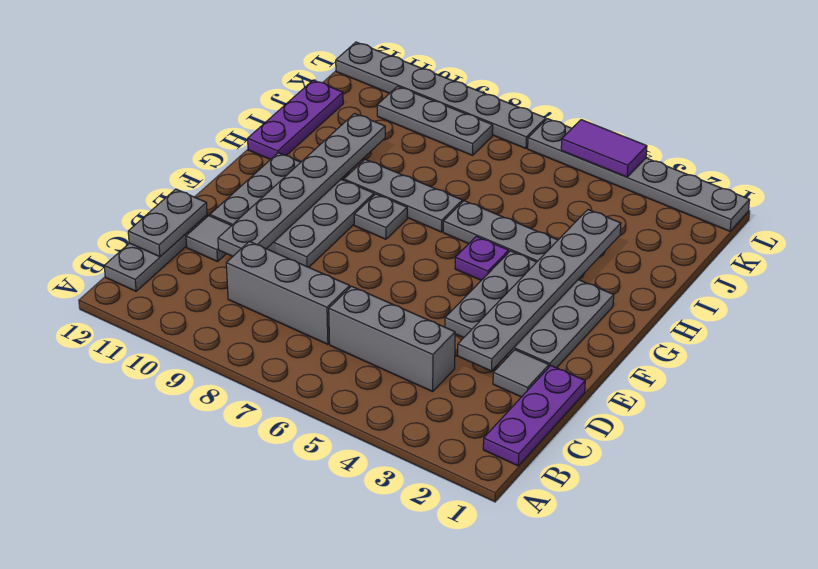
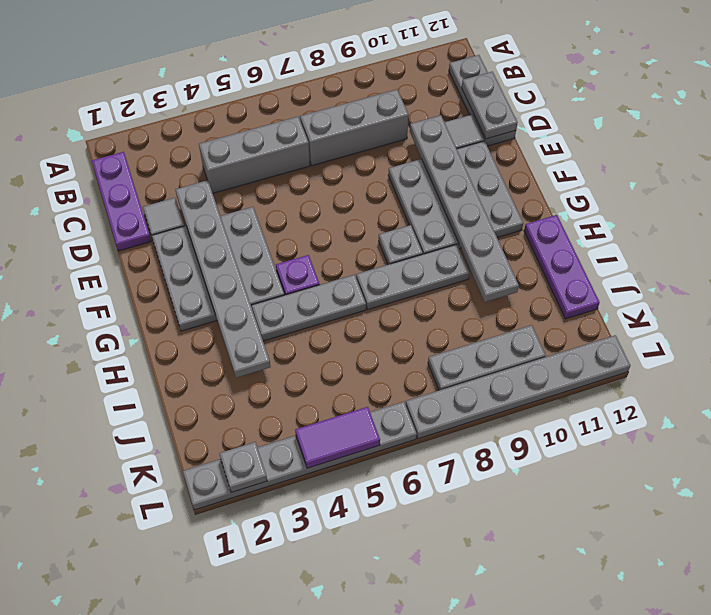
none -> grey plate L2 level 2

